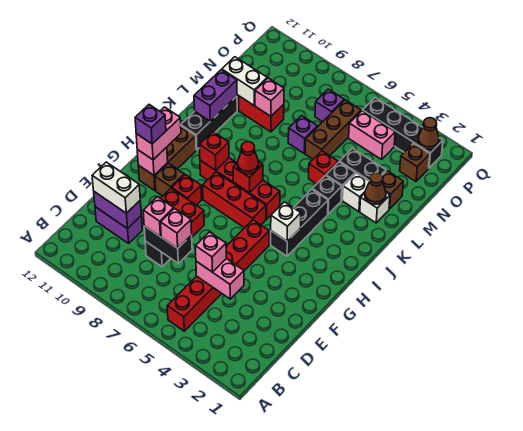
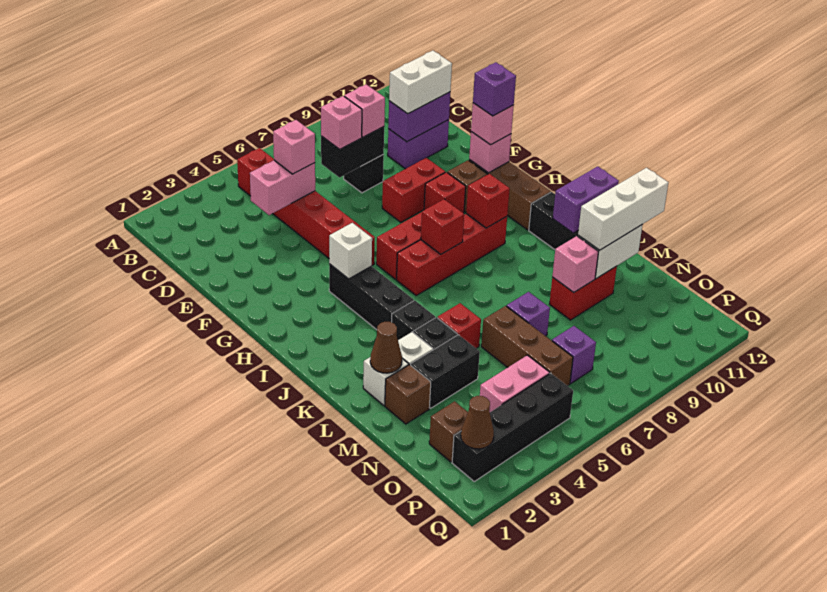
pink brick G11:H11 level 3 -> pink brick G11 level 3
red cone I7 level 3 -> none
purple brick K11:L11 level 2 -> purple brick K11:K12 level 2
none -> white brick M10:M12 level 3

